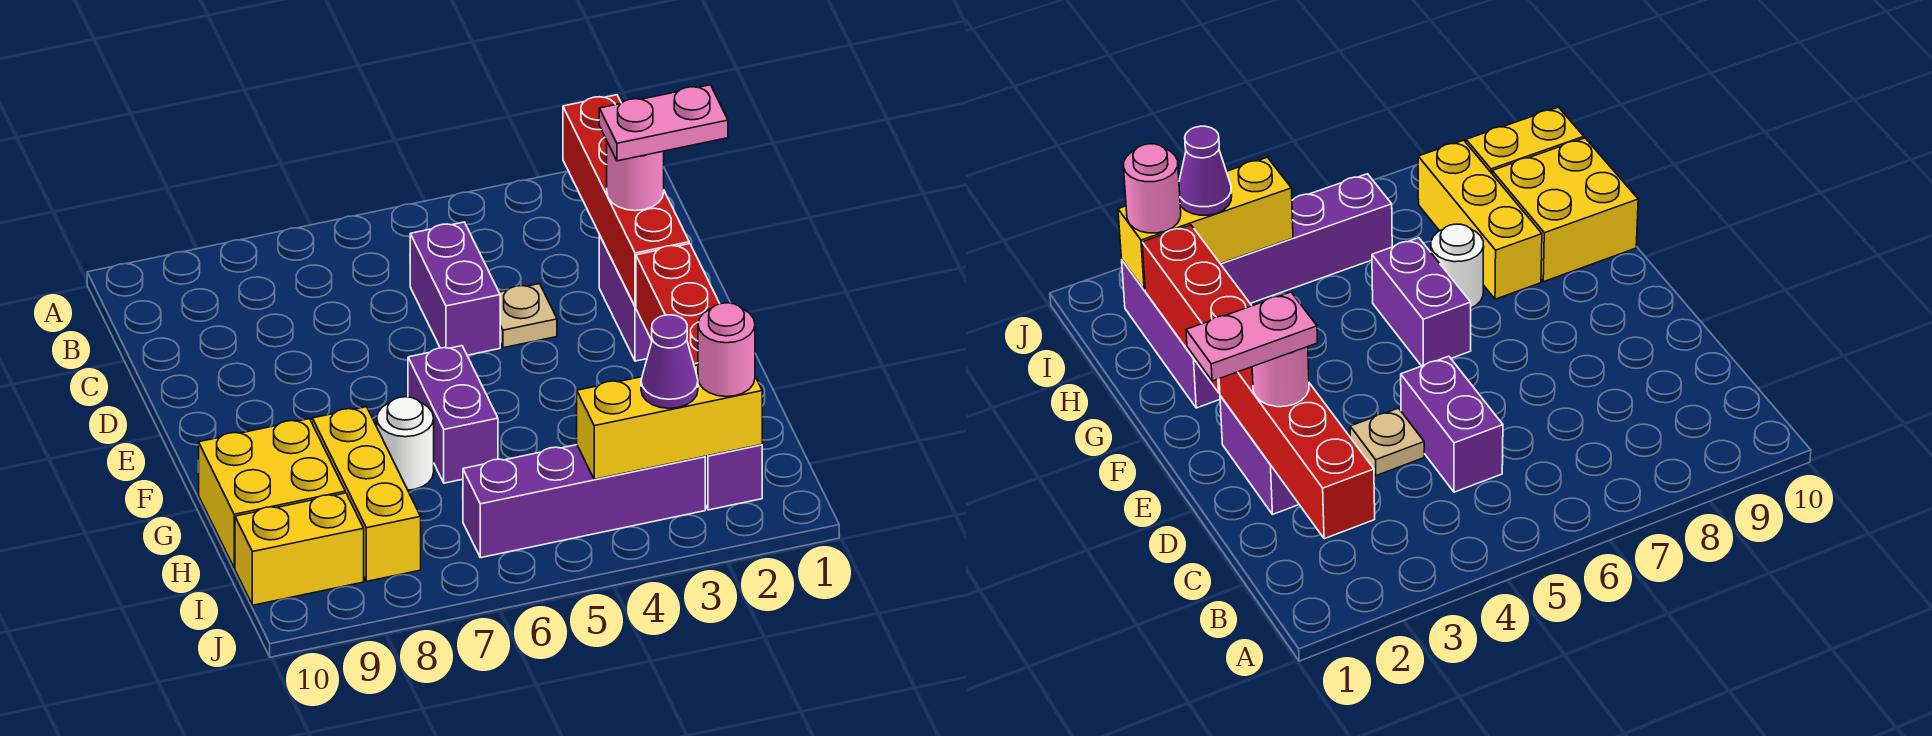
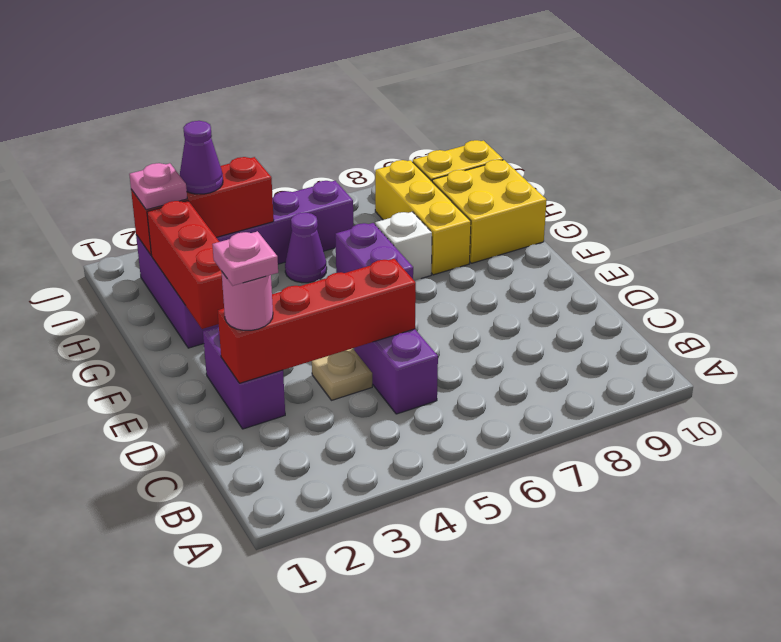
red brick B2:E2 level 2 -> red brick D2:D5 level 2
pink plate D1:D2 level 4 -> pink plate D2 level 4
white round brick G7 level 1 -> white brick G7 level 1
none -> purple cone H5 level 1
yellow brick I2:I4 level 2 -> red brick I2:I4 level 2
pink round brick I2 level 3 -> pink plate I2 level 3

